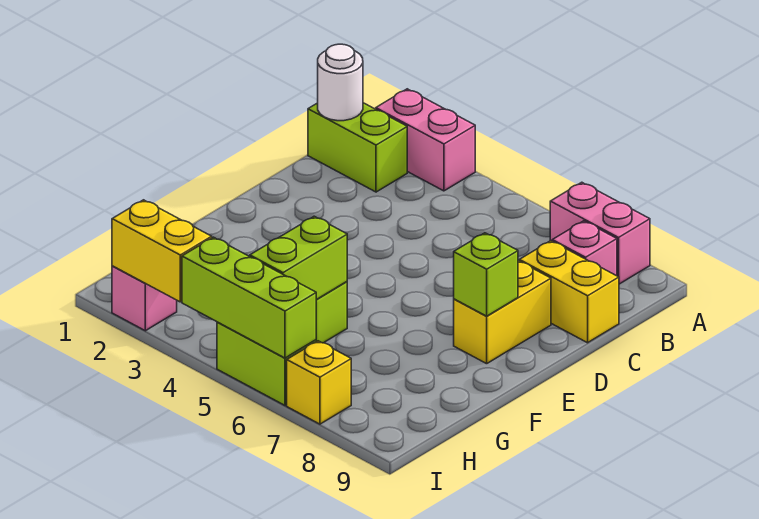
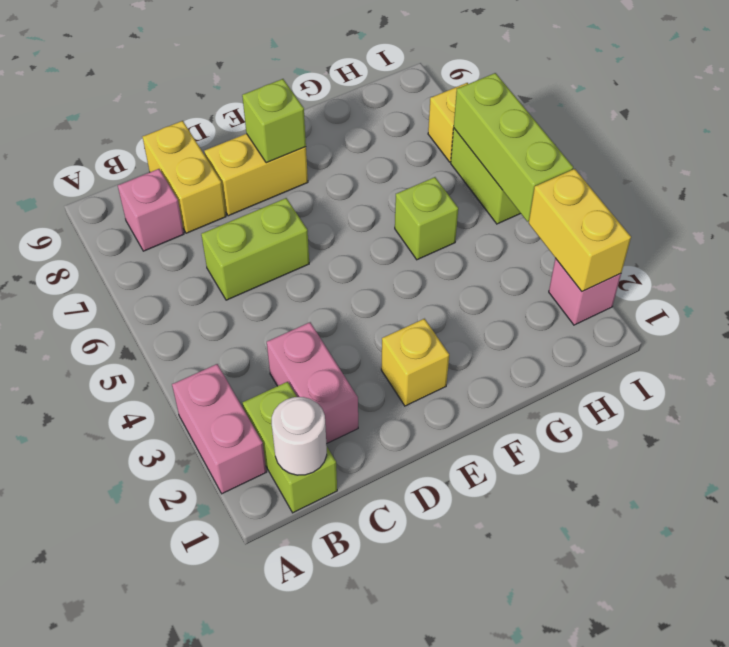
pink brick A7:A8 level 1 -> pink brick C2:C3 level 1
none -> yellow brick E2 level 1
lime brick G5:H5 level 2 -> lime brick C6:D6 level 1

